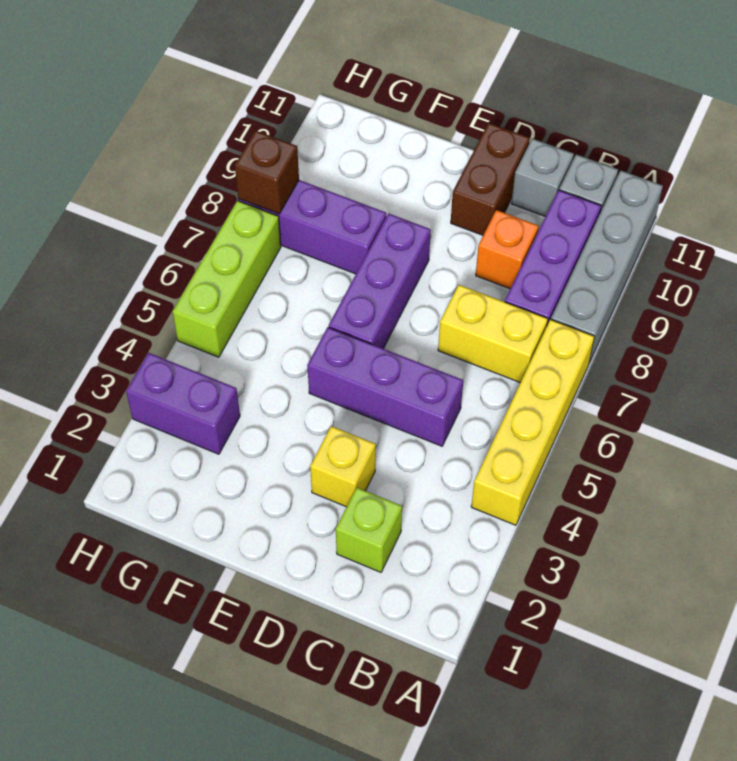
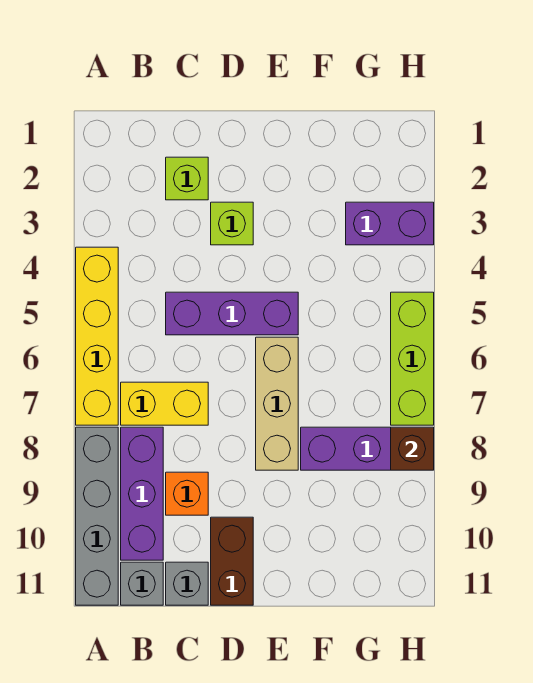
yellow brick D3 level 1 -> lime brick D3 level 1
purple brick E6:E8 level 1 -> tan brick E6:E8 level 1

